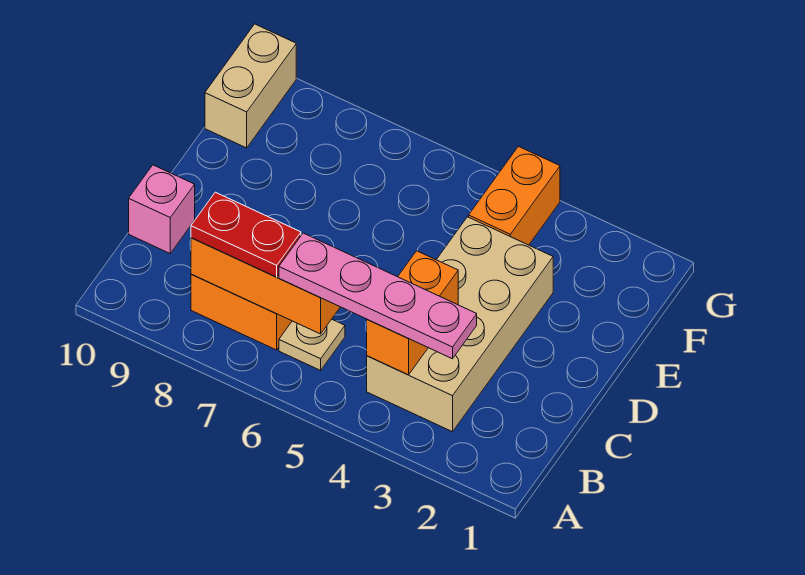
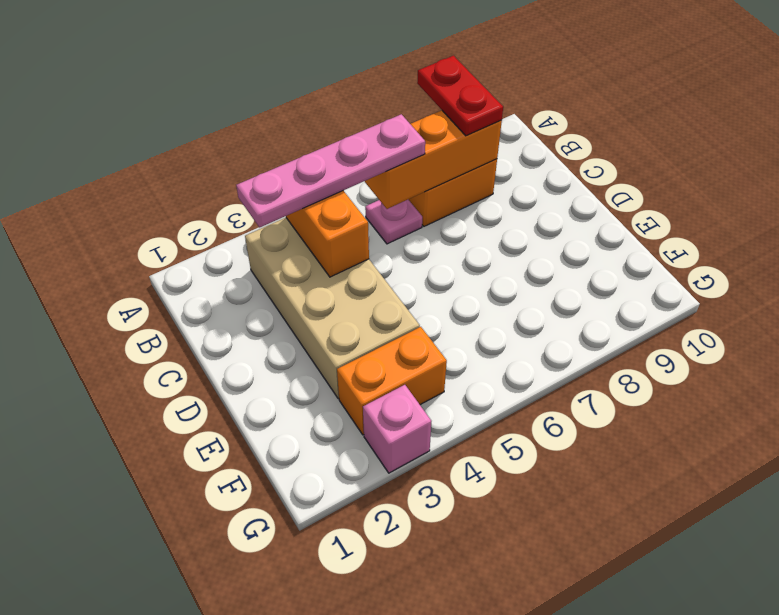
tan plate B6 level 1 -> pink plate B6 level 1
red plate B7:B8 level 3 -> red plate A8:B8 level 3
pink brick C10 level 1 -> pink brick G3 level 1
orange brick F4:G4 level 1 -> orange brick F3:F4 level 1
tan brick F10:G10 level 1 -> none

